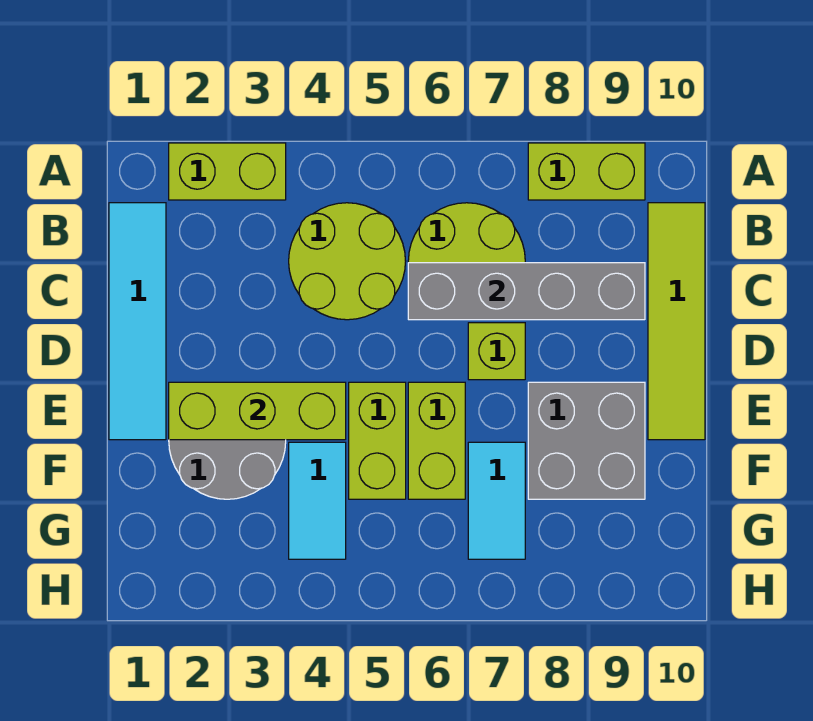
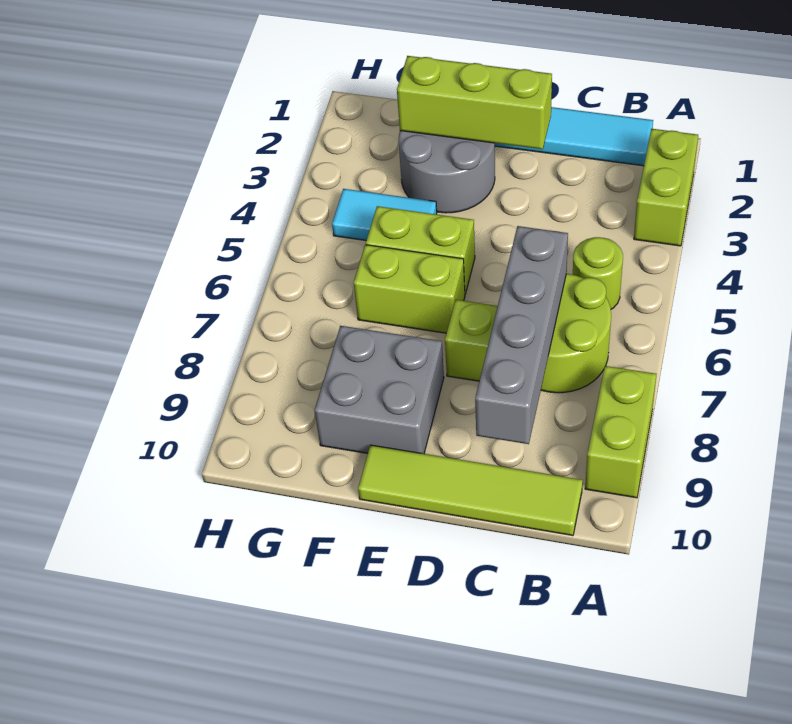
lime round brick B4:C5 level 1 -> lime round brick B5 level 1
lime brick E2:E4 level 2 -> lime brick D2:F2 level 2
cyan tile F7:G7 level 1 -> none

